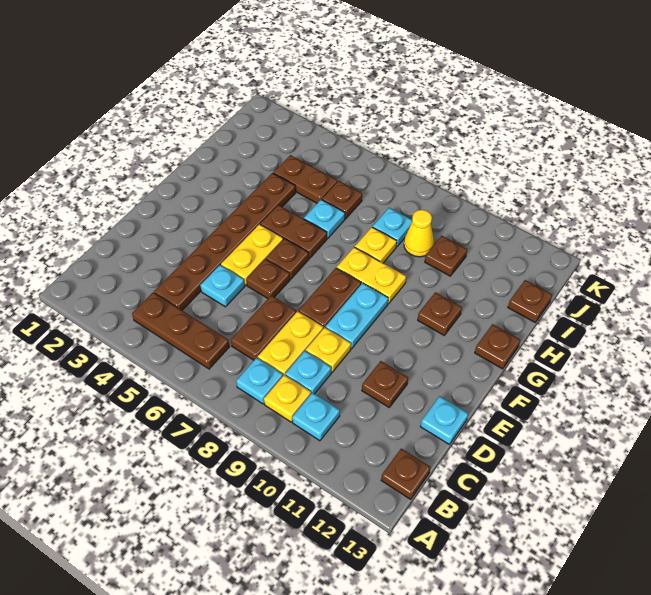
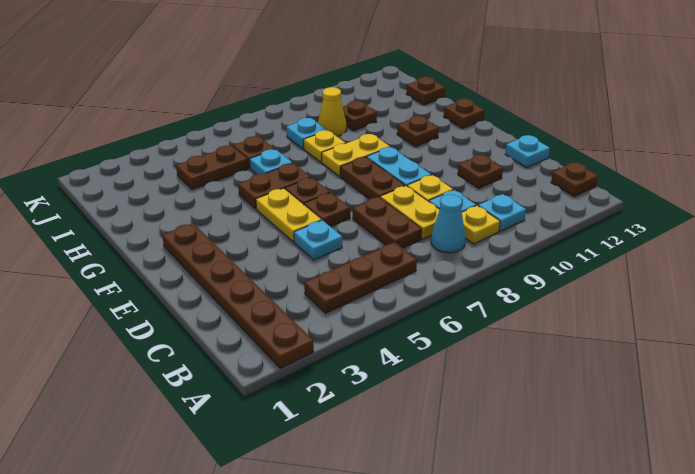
cyan plate B8 level 1 -> cyan cone B8 level 1
brown plate C4:H4 level 1 -> brown plate A2:F2 level 1

